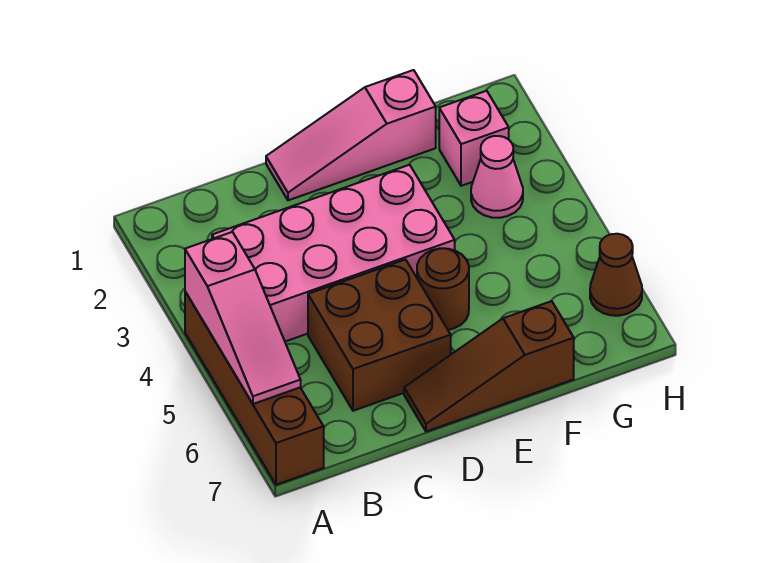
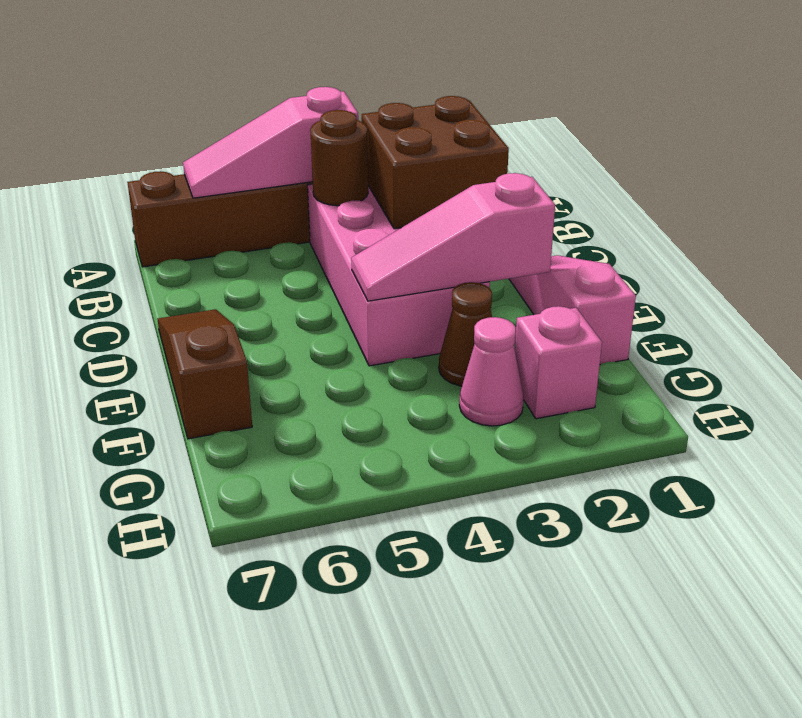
brown brick C5:D6 level 1 -> brown brick B2:C3 level 2
none -> pink slope E2:E4 level 2 top 2
brown round brick E5 level 1 -> brown round brick B4 level 2
brown cone H6 level 1 -> brown cone F3 level 1

